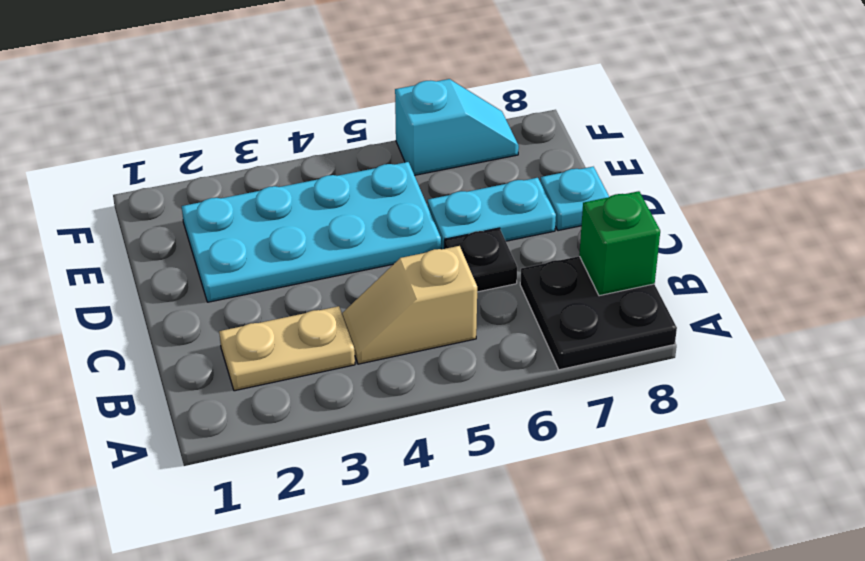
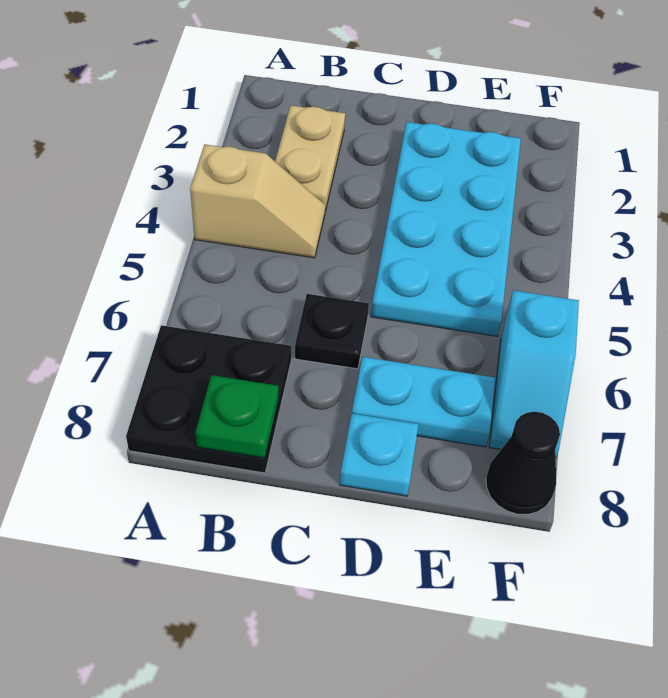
tan slope B4:B5 level 1 top 5 -> tan slope A4:B4 level 1 top A
green brick B8 level 2 -> green plate B8 level 2
cyan plate D6:D7 level 1 -> cyan plate D7:E7 level 1
none -> black cone F8 level 1

